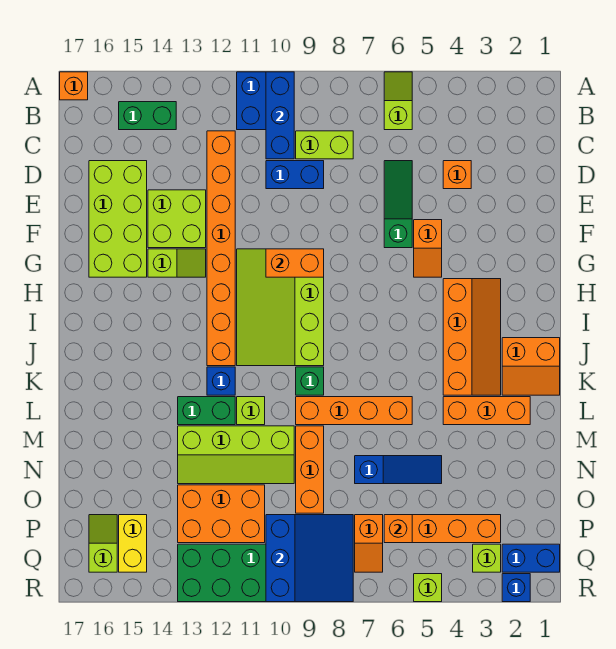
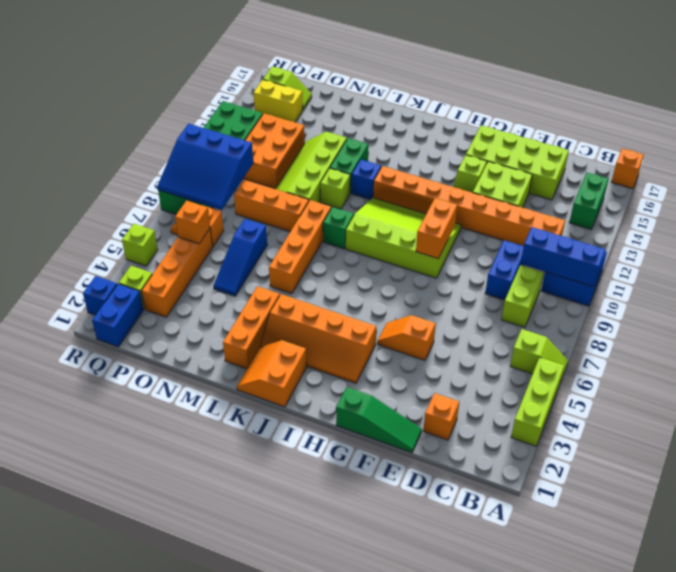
none -> lime brick A3:A5 level 1
orange brick D4 level 1 -> orange brick D2 level 1
green slope D6:F6 level 1 top F -> green slope E1:G1 level 1 top G

